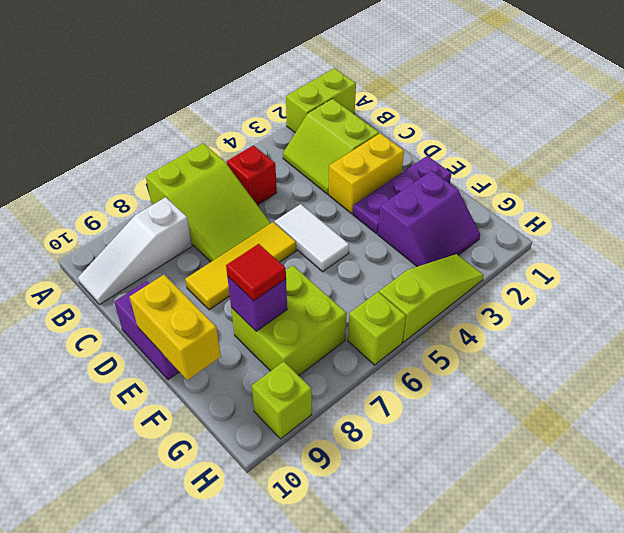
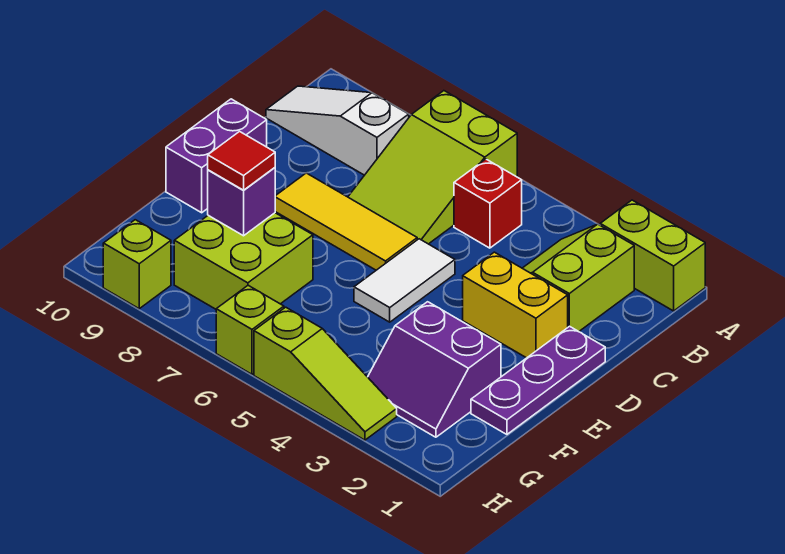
purple plate E1:E3 level 1 -> purple plate D1:F1 level 1
yellow brick E10:F10 level 2 -> none

